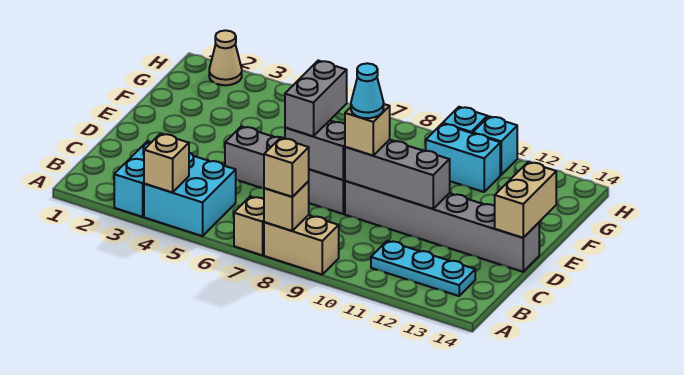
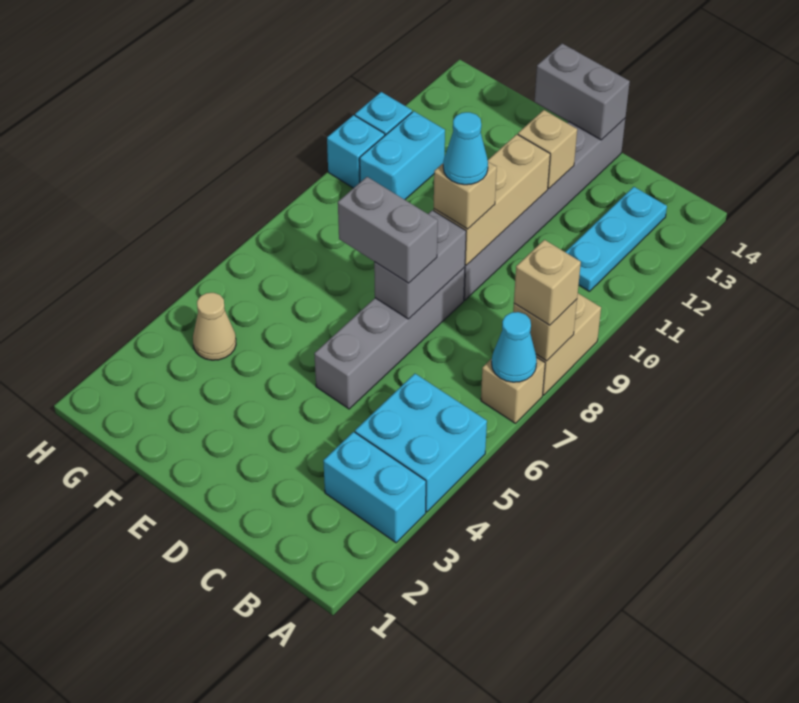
tan brick A4 level 2 -> tan brick D12 level 2
none -> cyan cone A7 level 2
grey brick D9:D11 level 2 -> tan brick D9:D11 level 2
tan brick D14:E14 level 2 -> grey brick D14:E14 level 2
tan cone H2 level 1 -> tan cone G4 level 1

